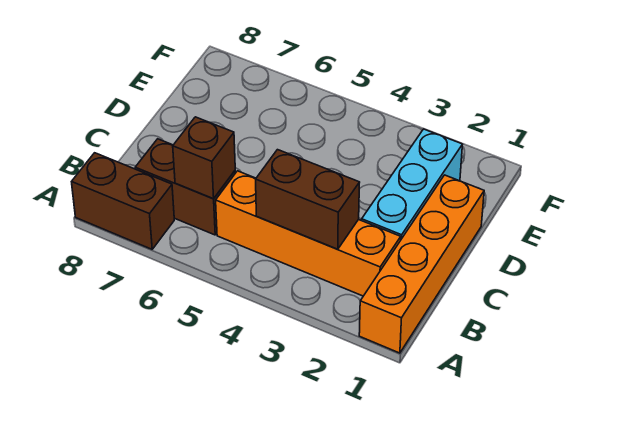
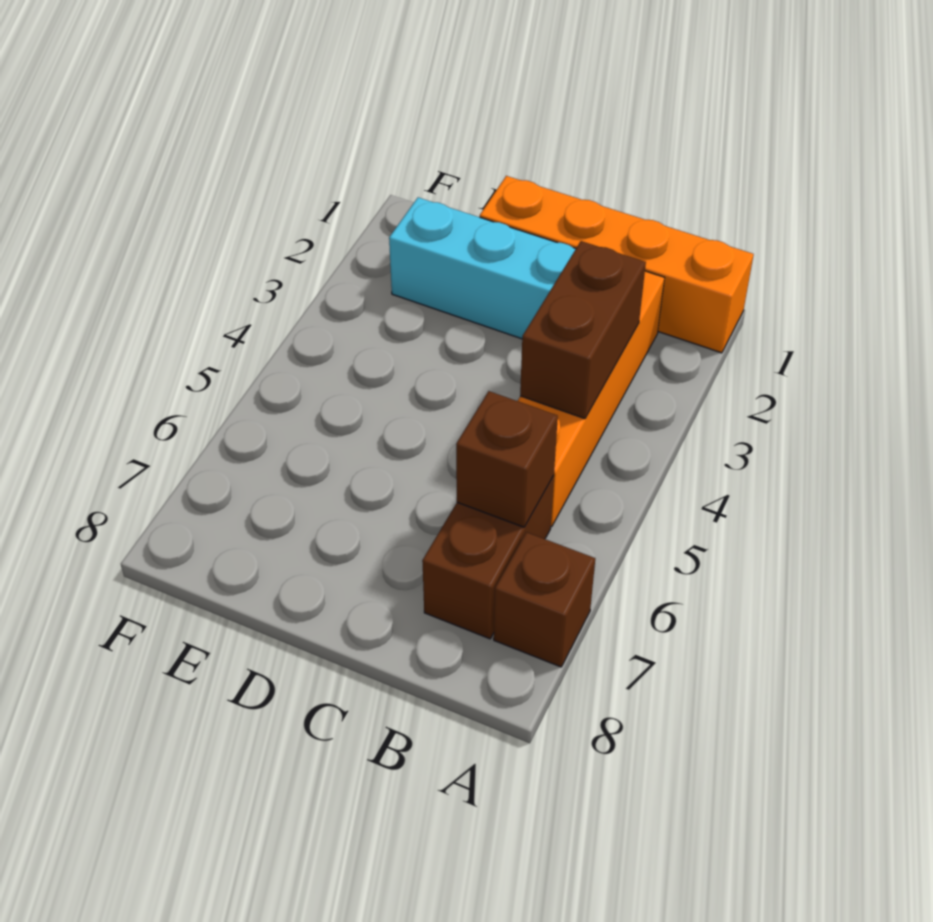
brown brick A7:A8 level 1 -> brown brick A7 level 1

